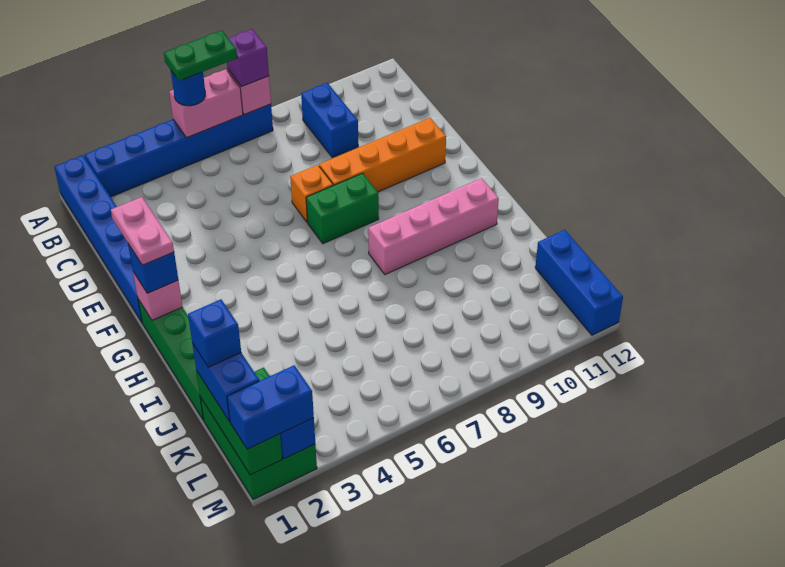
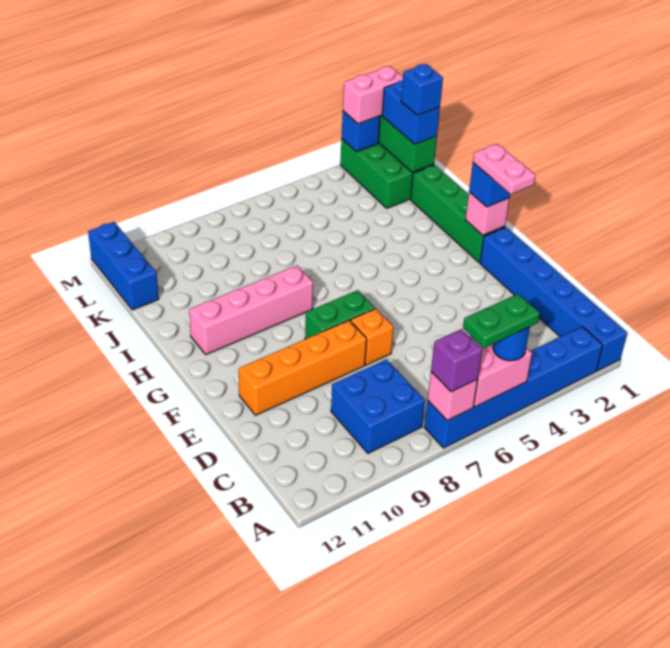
blue brick B9:C9 level 1 -> blue brick B8:C9 level 1
blue brick M1:M2 level 3 -> pink brick M1:M2 level 3

